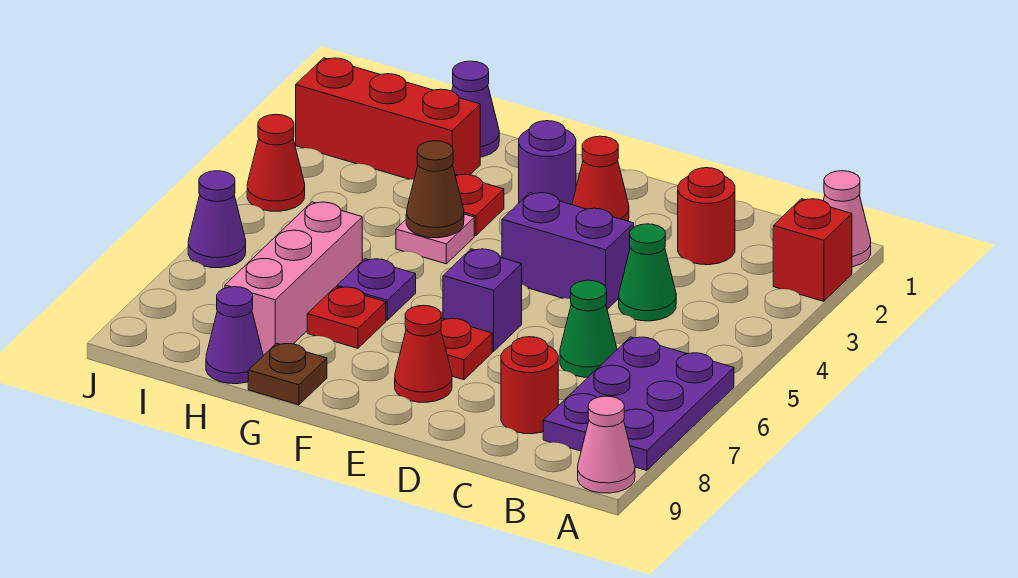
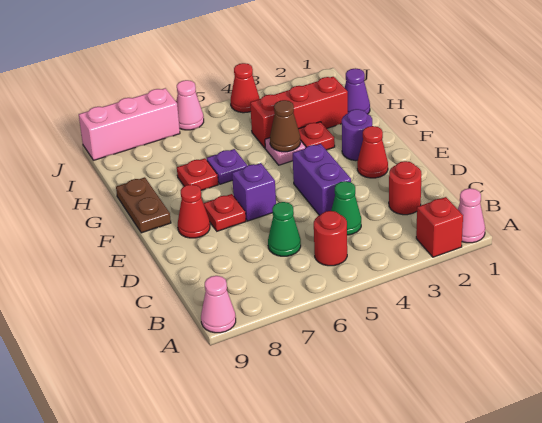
purple plate A6:B8 level 1 -> none
red round brick C8 level 1 -> red round brick B5 level 1
brown plate G9 level 1 -> brown plate F9:G9 level 1
red brick H2:J2 level 1 -> red brick H2:H4 level 1
pink brick H6:H8 level 1 -> pink brick J7:J9 level 1
purple cone H9 level 1 -> none
purple cone J6 level 1 -> pink cone J6 level 1

